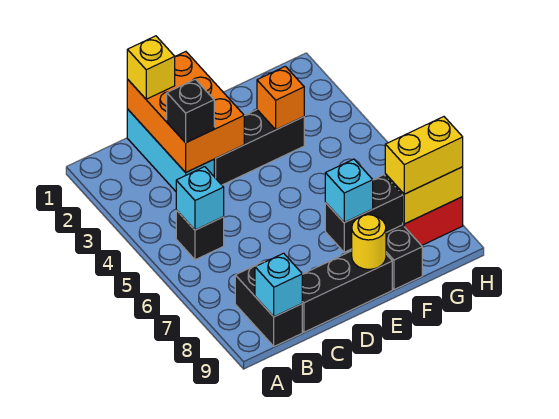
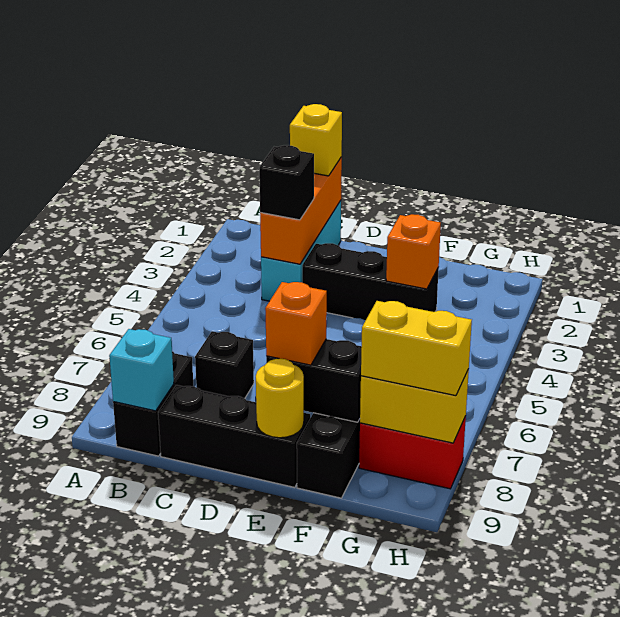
black brick B5 level 1 -> black brick C7 level 1
cyan brick B5 level 2 -> none
orange brick C1:D3 level 2 -> orange brick C1:C3 level 2
cyan brick E8 level 3 -> orange brick E8 level 3

